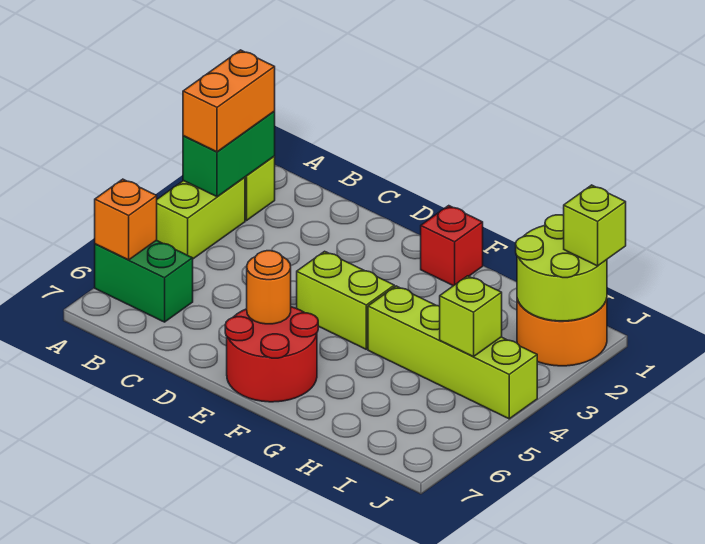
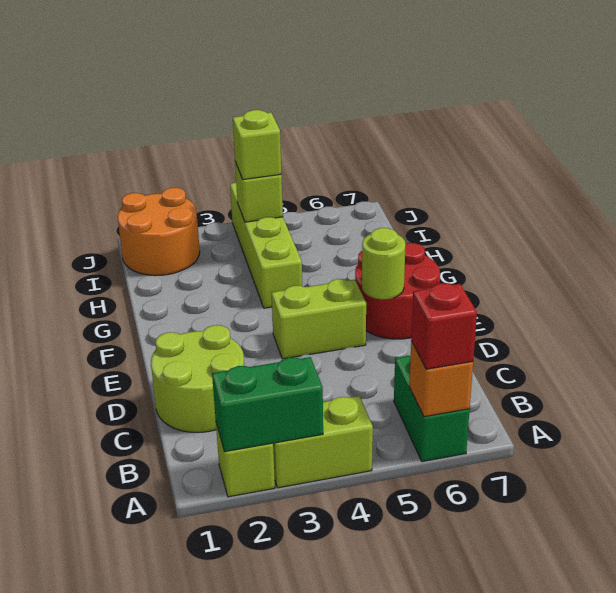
orange brick A2:A3 level 3 -> none
lime brick E4:F4 level 1 -> lime brick E4:E5 level 1
orange round brick E6 level 2 -> lime round brick E6 level 2
red brick F1 level 1 -> red brick A6 level 3
lime round brick I1:J2 level 2 -> lime round brick C1:D2 level 1
lime brick J1 level 3 -> lime brick I4 level 3

